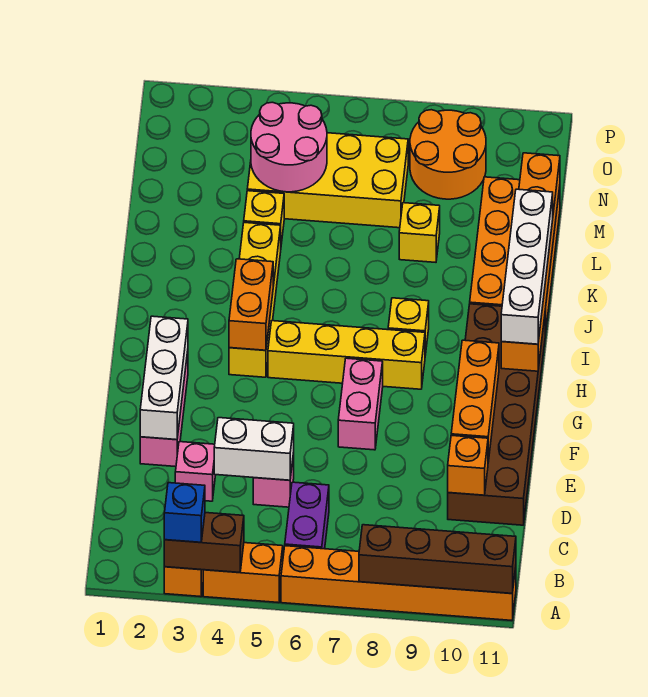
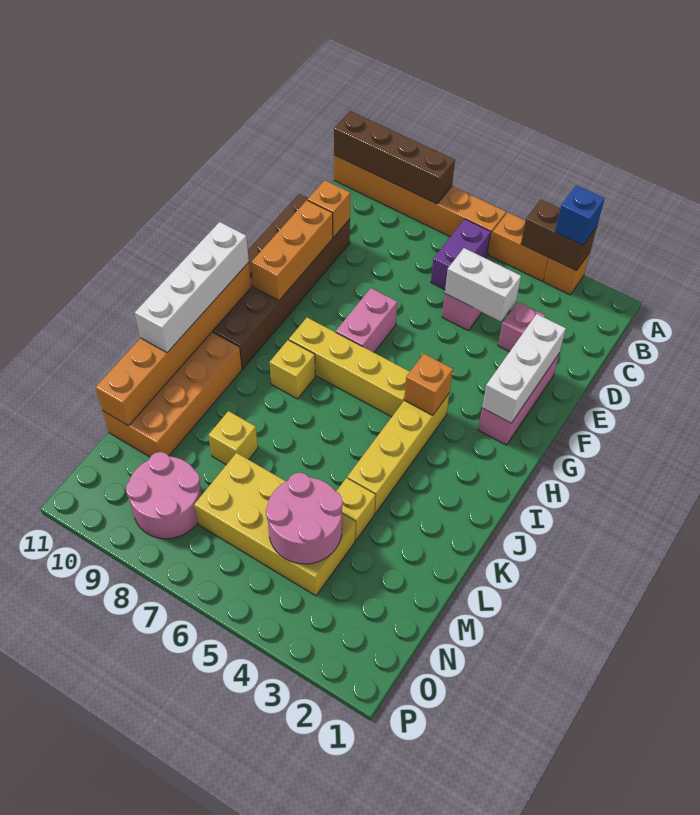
orange brick H4:I4 level 2 -> orange brick H4 level 2
orange round brick N8:O9 level 1 -> pink round brick N8:O9 level 1

